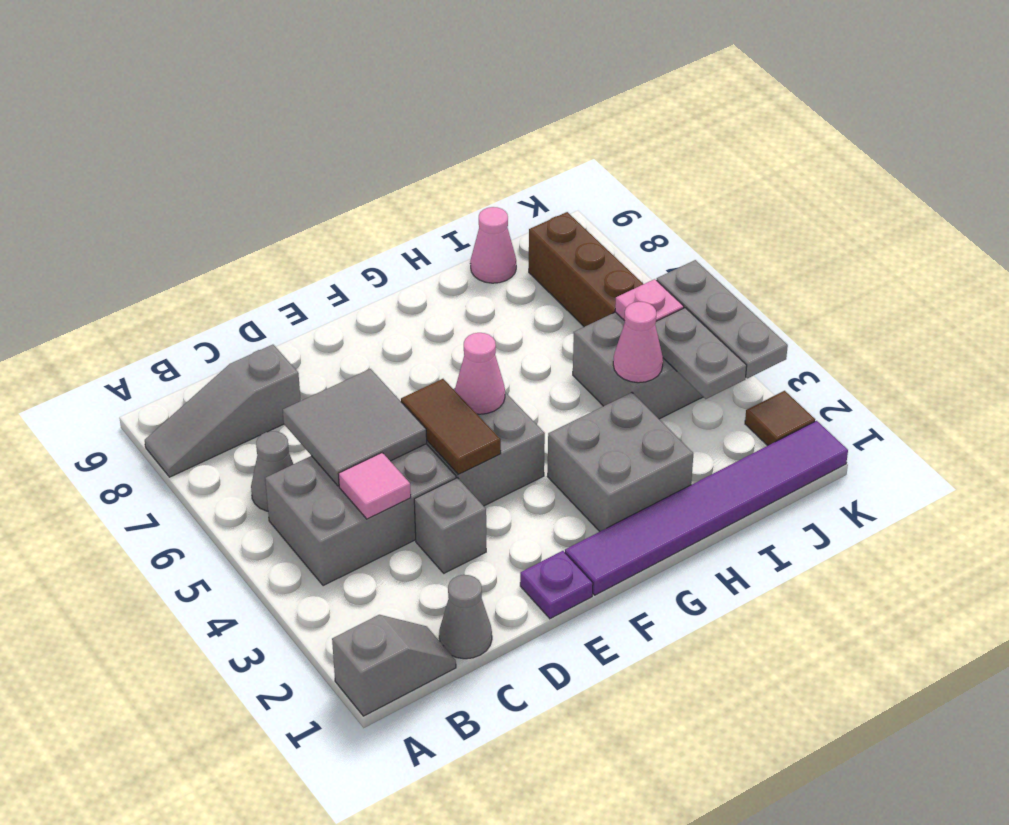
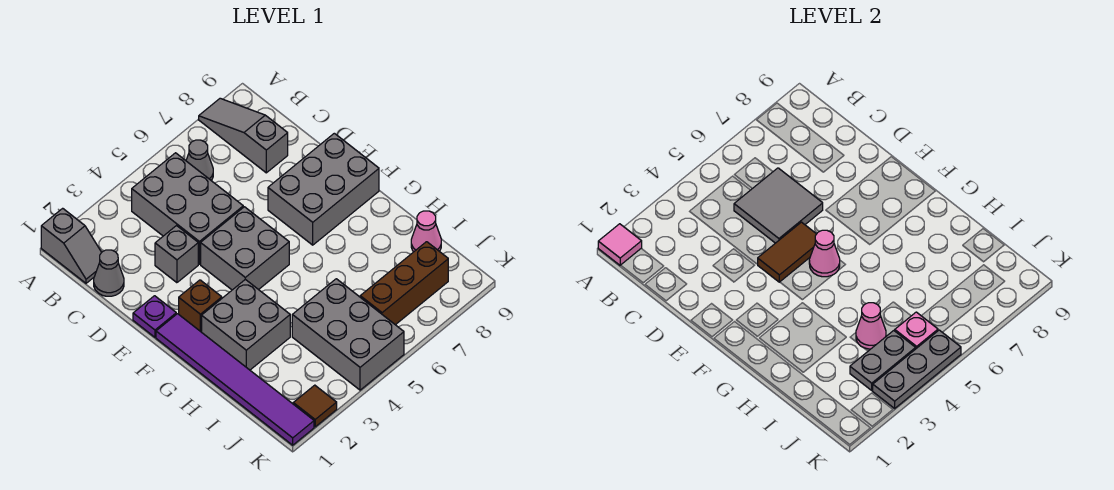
pink tile C4 level 2 -> pink tile A1 level 2
none -> grey brick E7:F9 level 1
none -> brown brick F2 level 1

